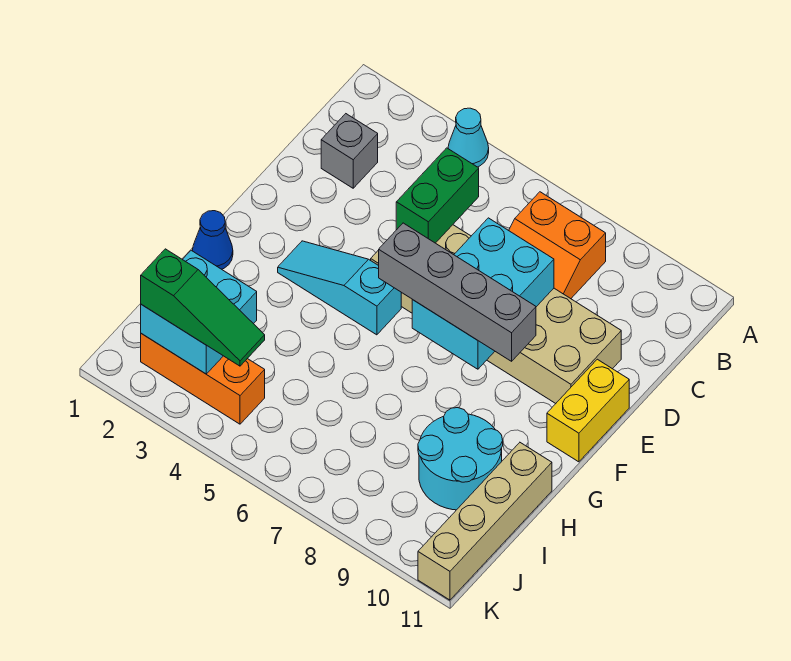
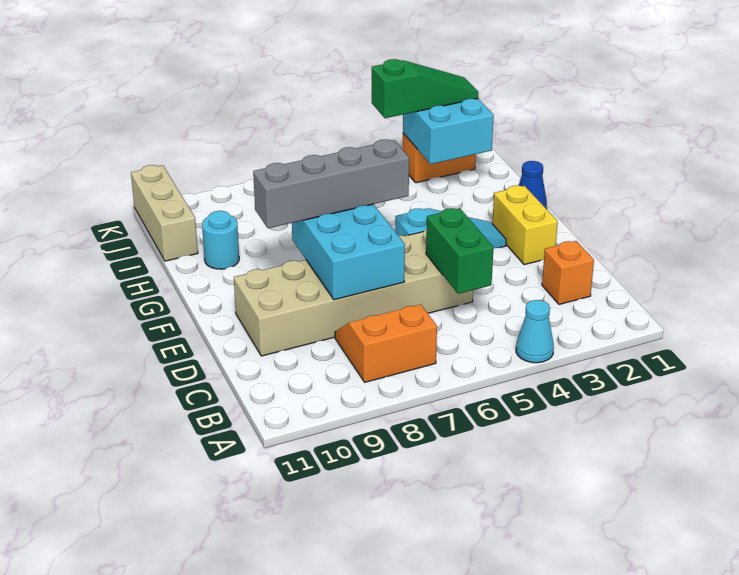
grey brick C2 level 1 -> orange brick C2 level 1
yellow brick E11:F11 level 1 -> yellow brick E2:F2 level 1
cyan round brick H9:I10 level 1 -> cyan round brick H10 level 1
tan brick H11:K11 level 1 -> tan brick I11:K11 level 1
orange brick J2:J4 level 1 -> orange brick J2:J3 level 1
green slope J2:J4 level 3 top 2 -> green slope J2:J4 level 3 top 4

